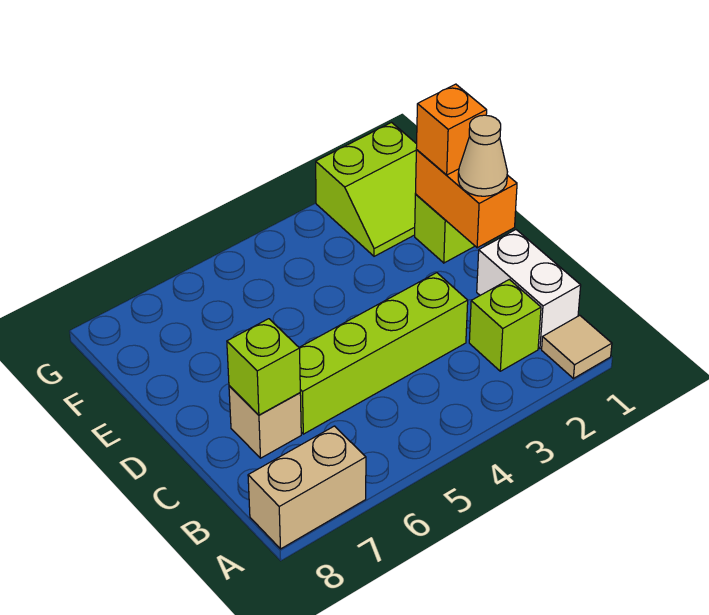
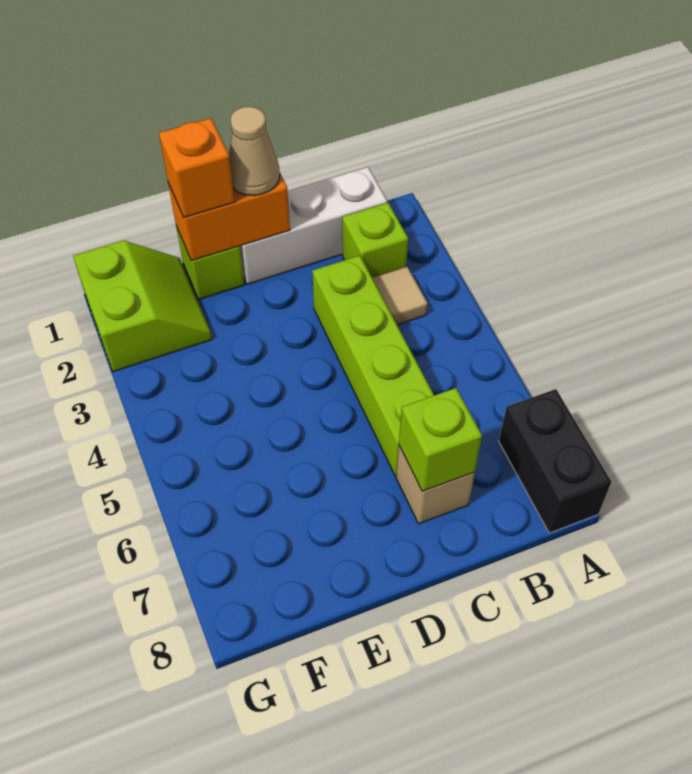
tan tile A1 level 1 -> tan tile B3 level 1
tan brick A7:A8 level 1 -> black brick A7:A8 level 1
white brick B1:C1 level 1 -> white brick B1:D1 level 1

